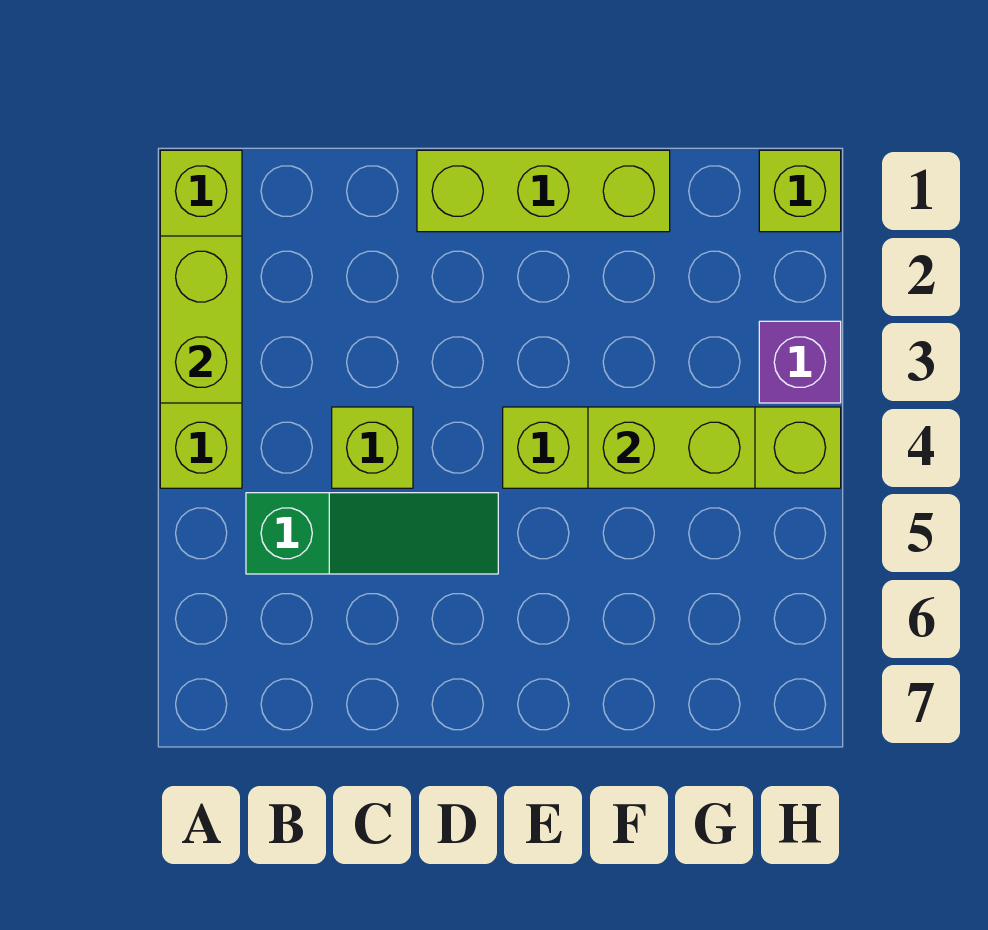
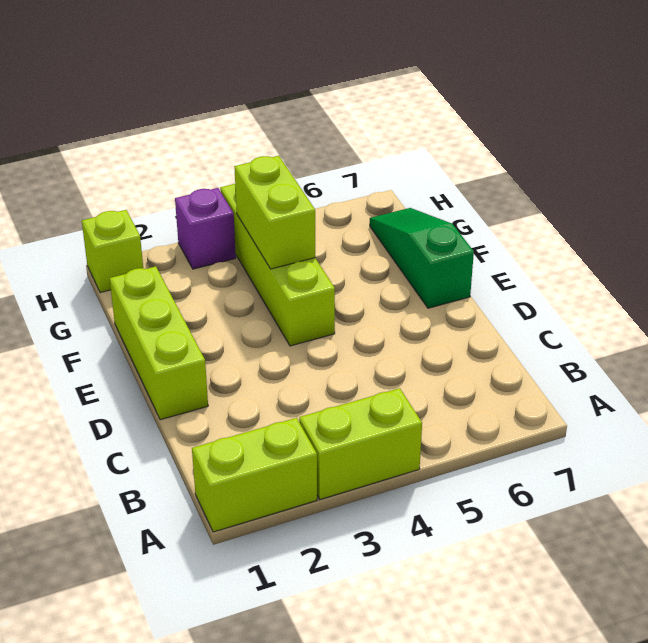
lime brick A2:A3 level 2 -> none
green slope B5:D5 level 1 top B -> green slope E7:G7 level 1 top E
lime brick C4 level 1 -> none

